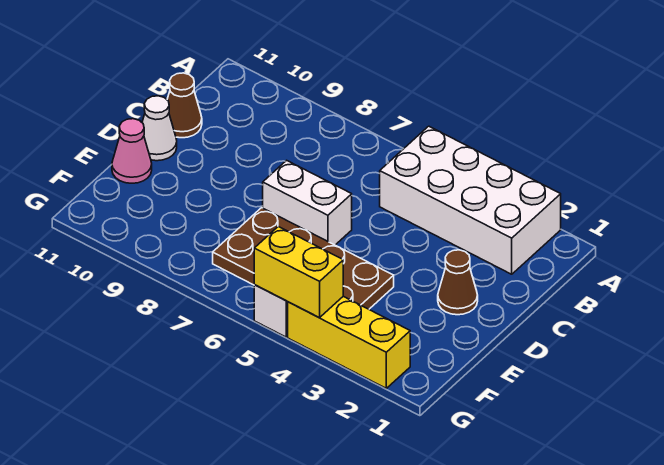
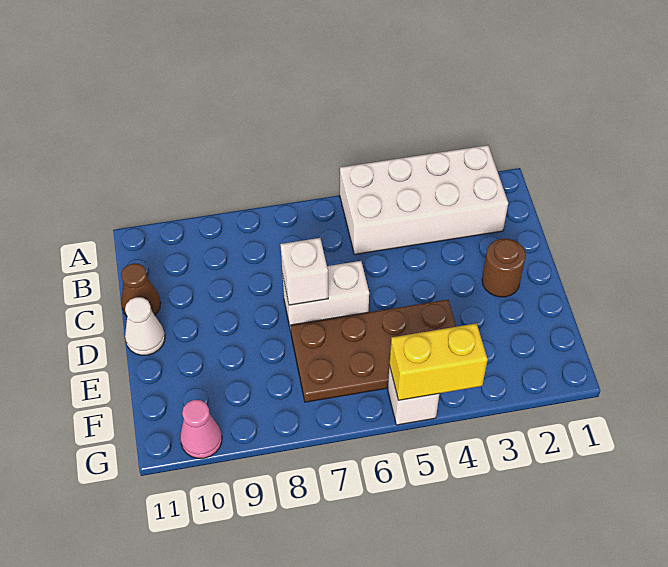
brown cone D2 level 1 -> brown round brick D2 level 1
none -> white brick D7 level 2
pink cone E11 level 1 -> pink cone G10 level 1
yellow brick G2:G4 level 1 -> none

